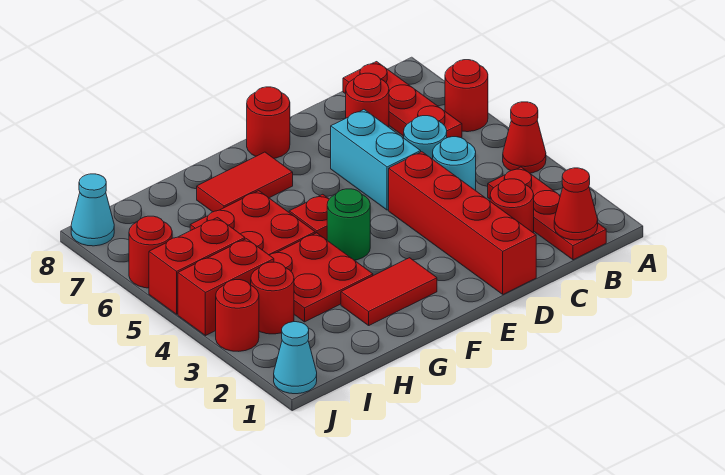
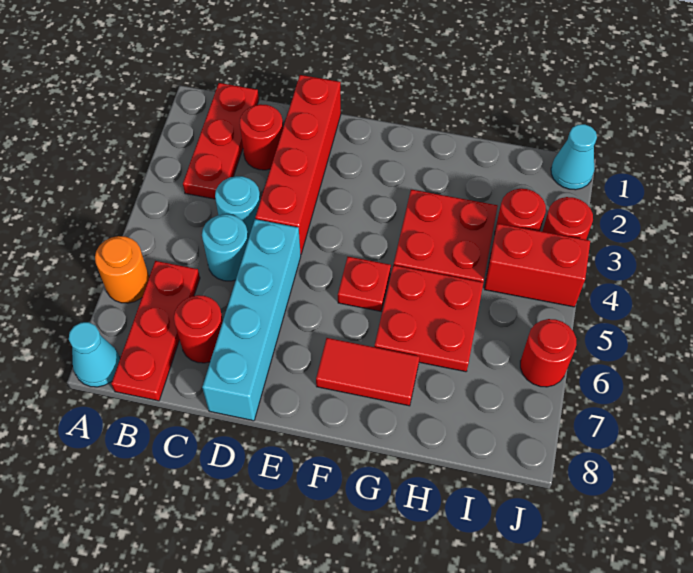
red cone A4 level 1 -> none
red round brick A6 level 1 -> orange round brick A6 level 1
red cone B1 level 2 -> none
cyan brick D5:D6 level 1 -> cyan brick D5:D8 level 1
red round brick E8 level 1 -> none
red tile F2:G2 level 1 -> none
green round brick F4 level 1 -> none
red brick I5:J5 level 1 -> none
cyan cone J8 level 1 -> cyan cone A8 level 1

